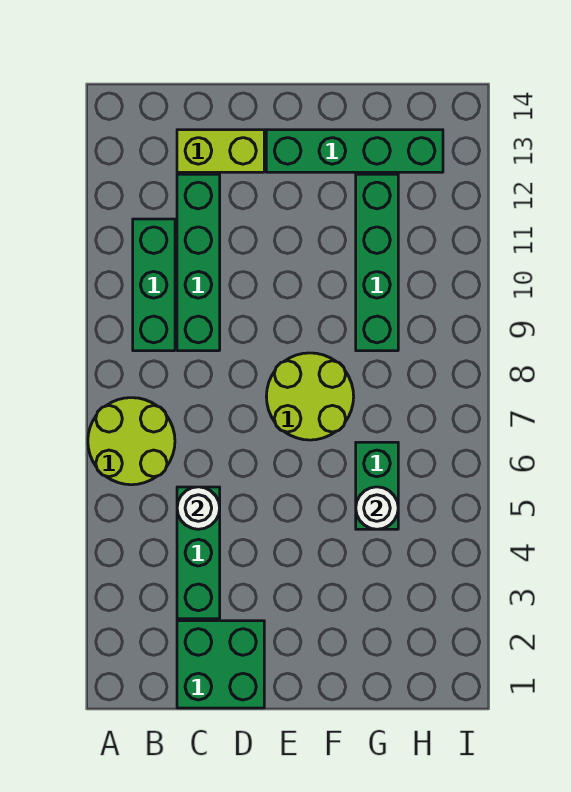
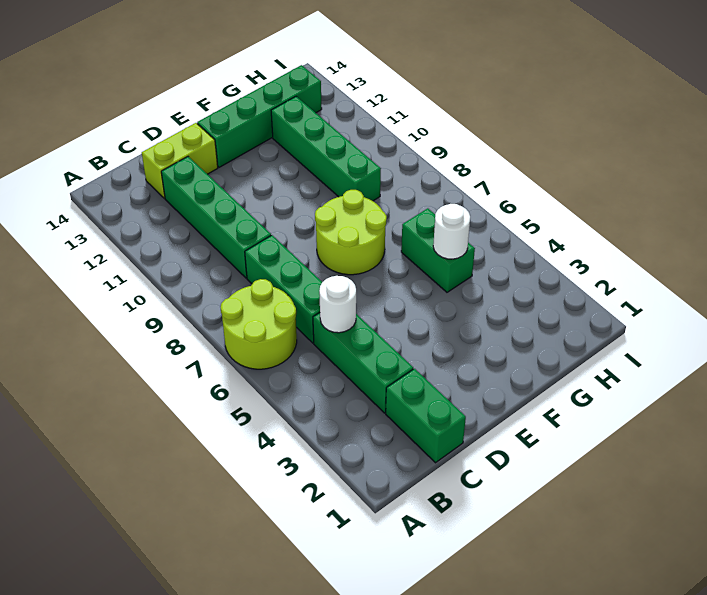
green brick B9:B11 level 1 -> green brick C6:C8 level 1
green brick C1:D2 level 1 -> green brick C1:C2 level 1

